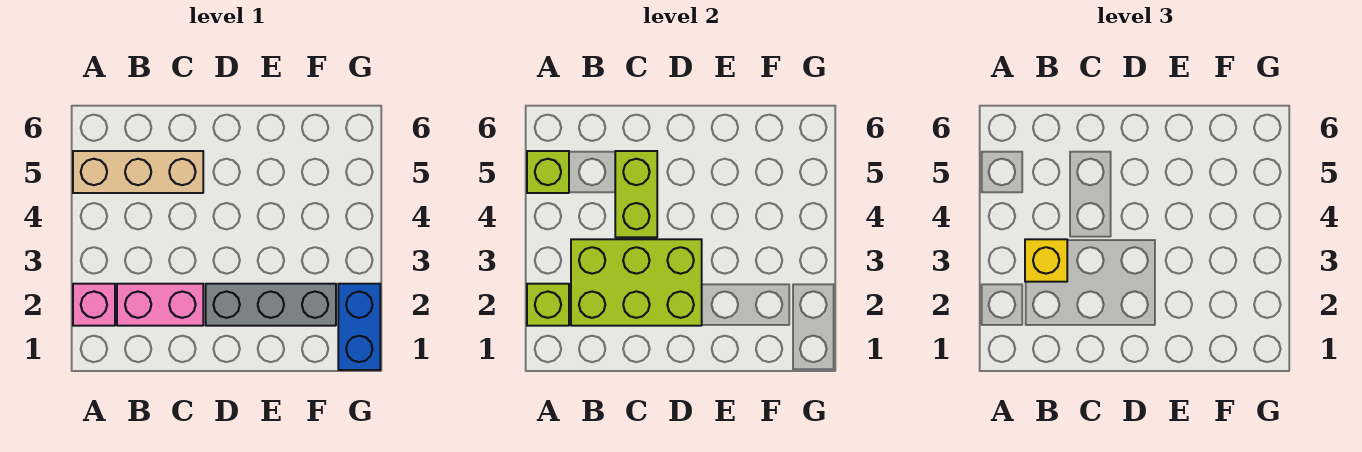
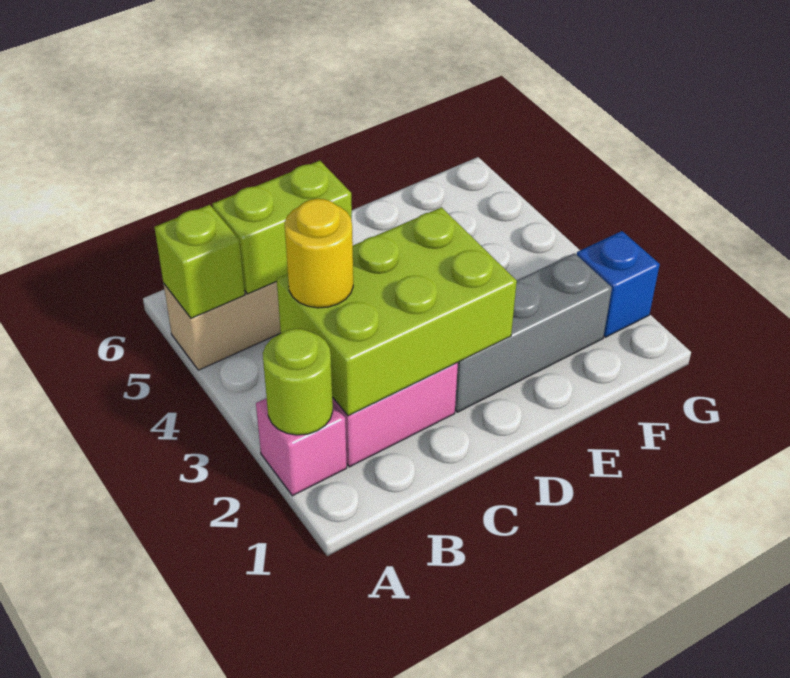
lime brick A2 level 2 -> lime round brick A2 level 2
yellow brick B3 level 3 -> yellow round brick B3 level 3
lime brick C4:C5 level 2 -> lime brick B5:C5 level 2
blue brick G1:G2 level 1 -> blue brick G2 level 1

